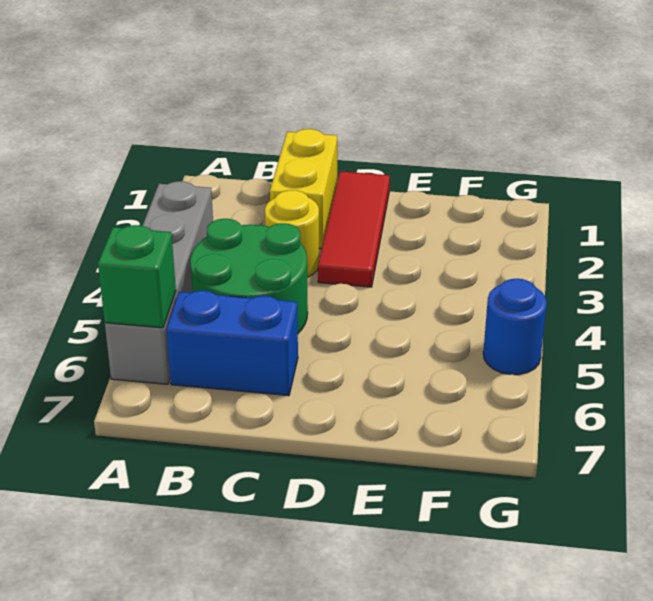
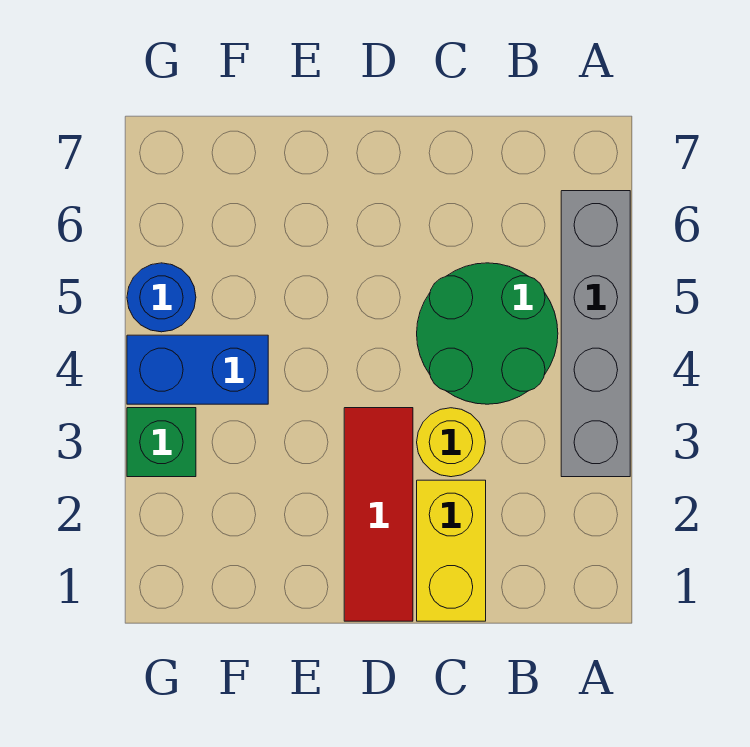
green brick A6 level 2 -> green brick G3 level 1
blue brick B6:C6 level 1 -> blue brick F4:G4 level 1

